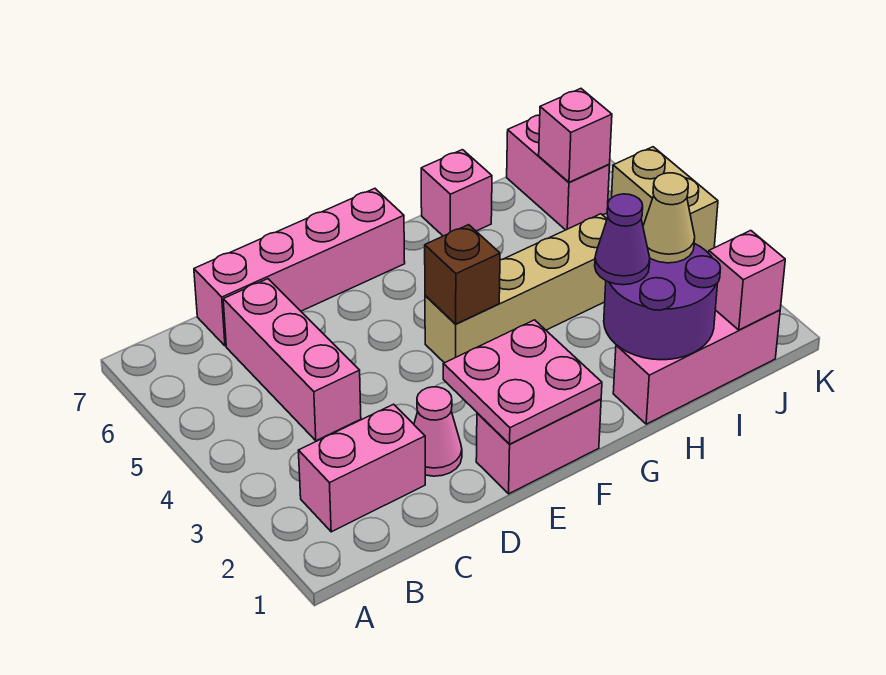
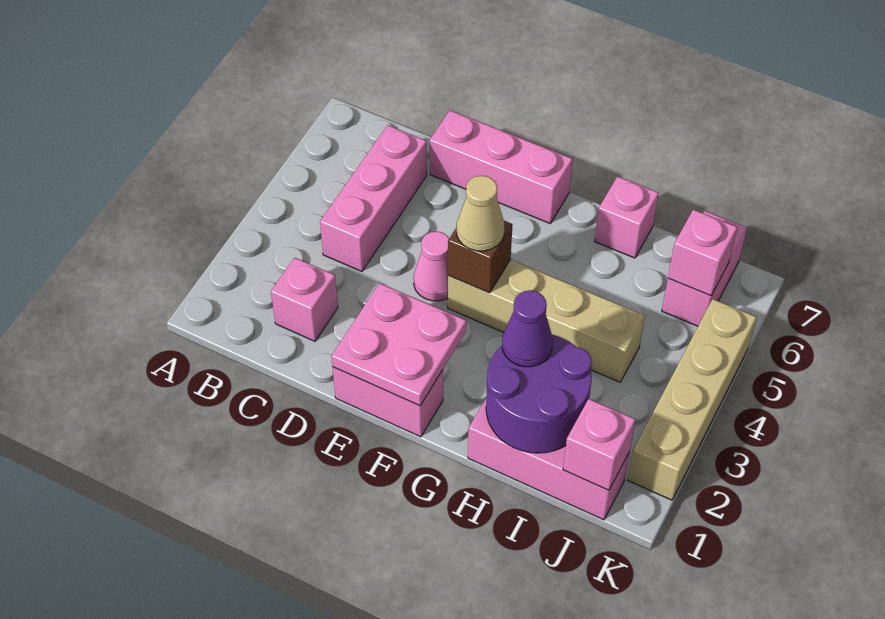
pink brick B2:C2 level 1 -> pink brick C2 level 1
pink brick C7:F7 level 1 -> pink brick D7:F7 level 1
pink cone D2 level 1 -> pink cone E4 level 1
tan cone I2 level 3 -> tan cone F4 level 3
tan brick K4:K5 level 1 -> tan brick K2:K5 level 1

